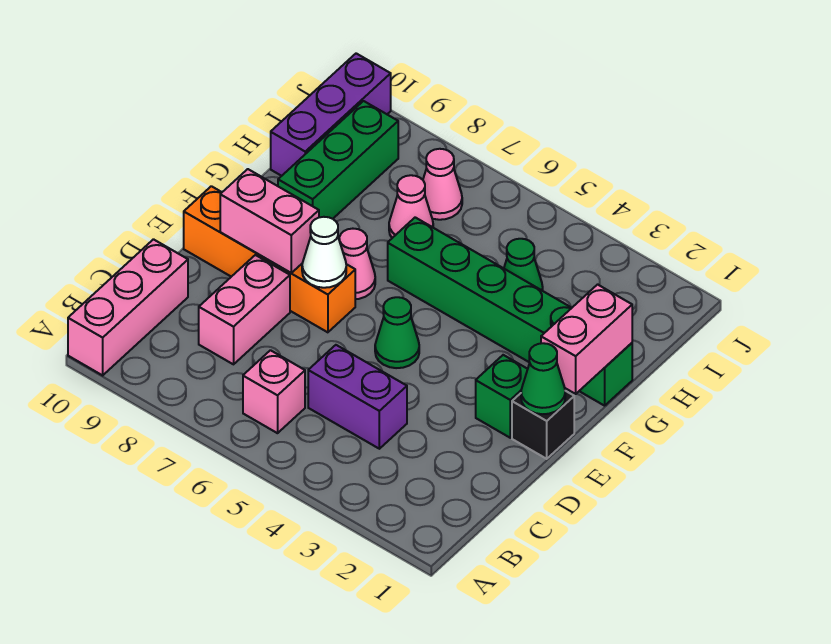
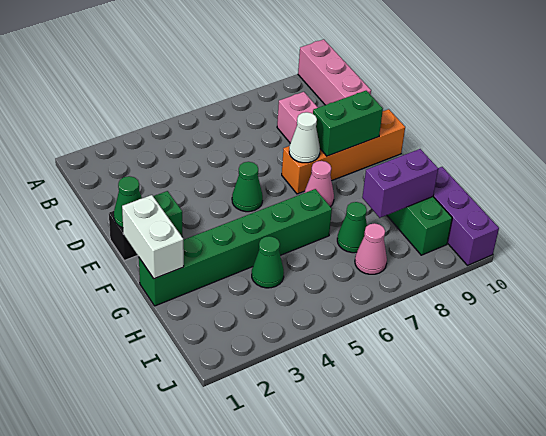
pink brick B6 level 1 -> none
purple brick C4:C5 level 1 -> purple brick H8:H9 level 2
pink brick E8:E9 level 2 -> green brick E8:E9 level 2
pink brick F1:G1 level 2 -> white brick F1:G1 level 2
pink cone H7 level 1 -> green cone H7 level 1

